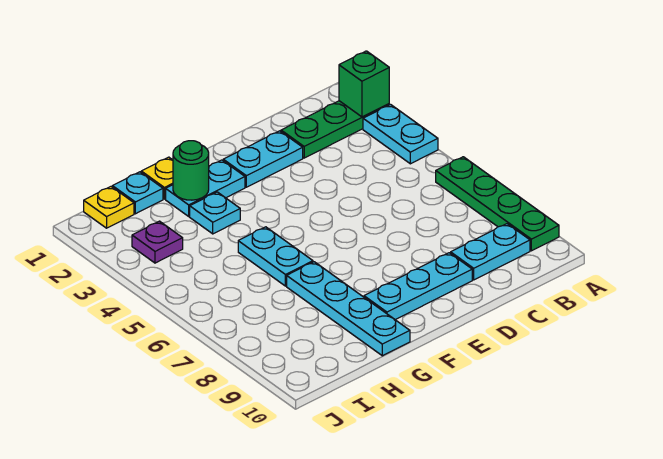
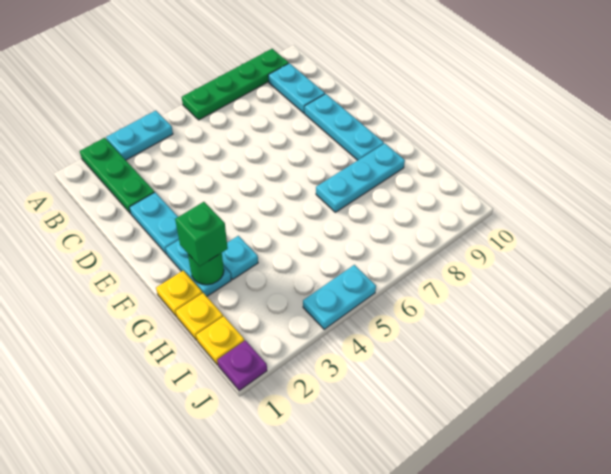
green brick A2 level 2 -> green brick G2 level 3
cyan plate G5:G6 level 1 -> cyan plate J4:J5 level 1
cyan plate G7:G10 level 1 -> cyan plate G7:G9 level 1
cyan plate H1 level 1 -> yellow plate H1 level 1
purple plate I3 level 1 -> purple plate J1 level 1

